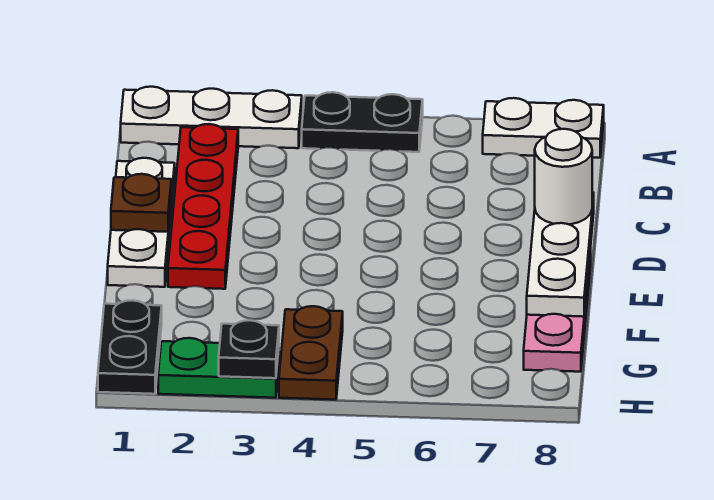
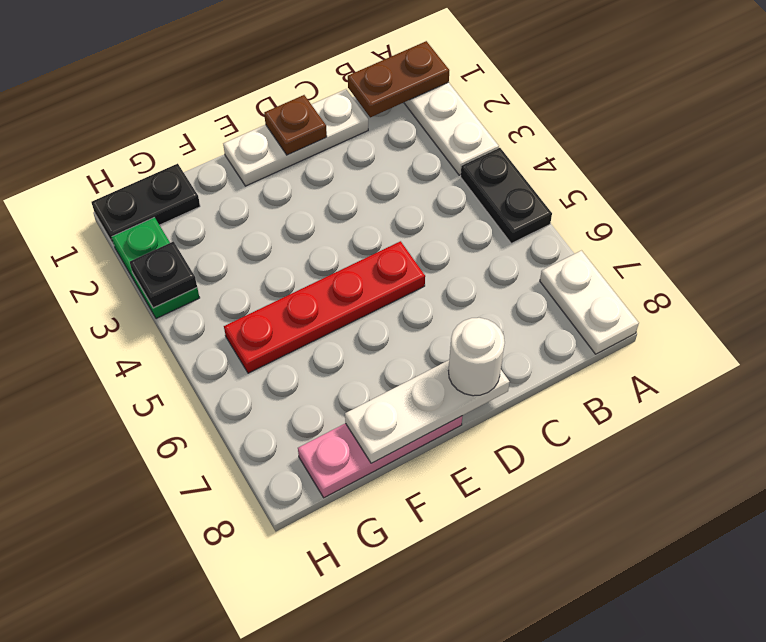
red plate B2:E2 level 1 -> red plate D5:G5 level 1
brown plate G4:H4 level 1 -> brown plate A1:B1 level 2

